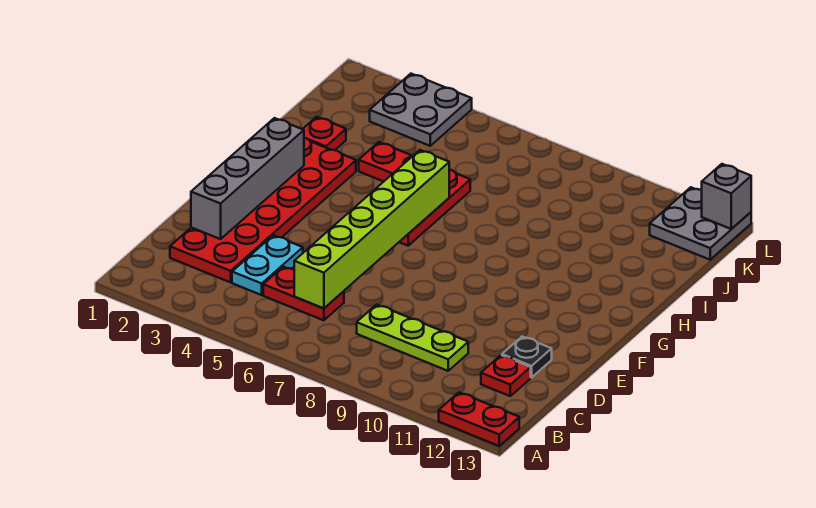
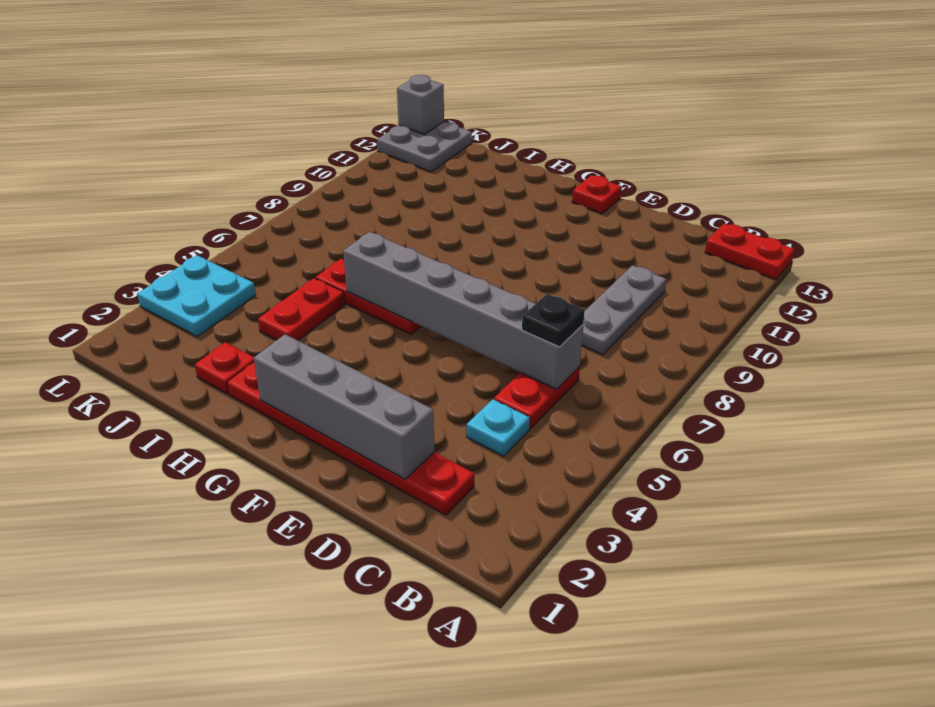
red plate A12:A13 level 1 -> red plate A13:B13 level 1
red plate C2:H3 level 1 -> red plate C2:H2 level 1
cyan plate C4:D4 level 1 -> cyan plate C4 level 1
lime brick C6:H6 level 2 -> grey brick C6:H6 level 2
lime plate C8:C10 level 1 -> grey plate C8:C10 level 1
red plate C12 level 1 -> red plate F13 level 1
black plate D12 level 1 -> black plate C6 level 3
grey plate K3:L4 level 1 -> cyan plate K3:L4 level 1

